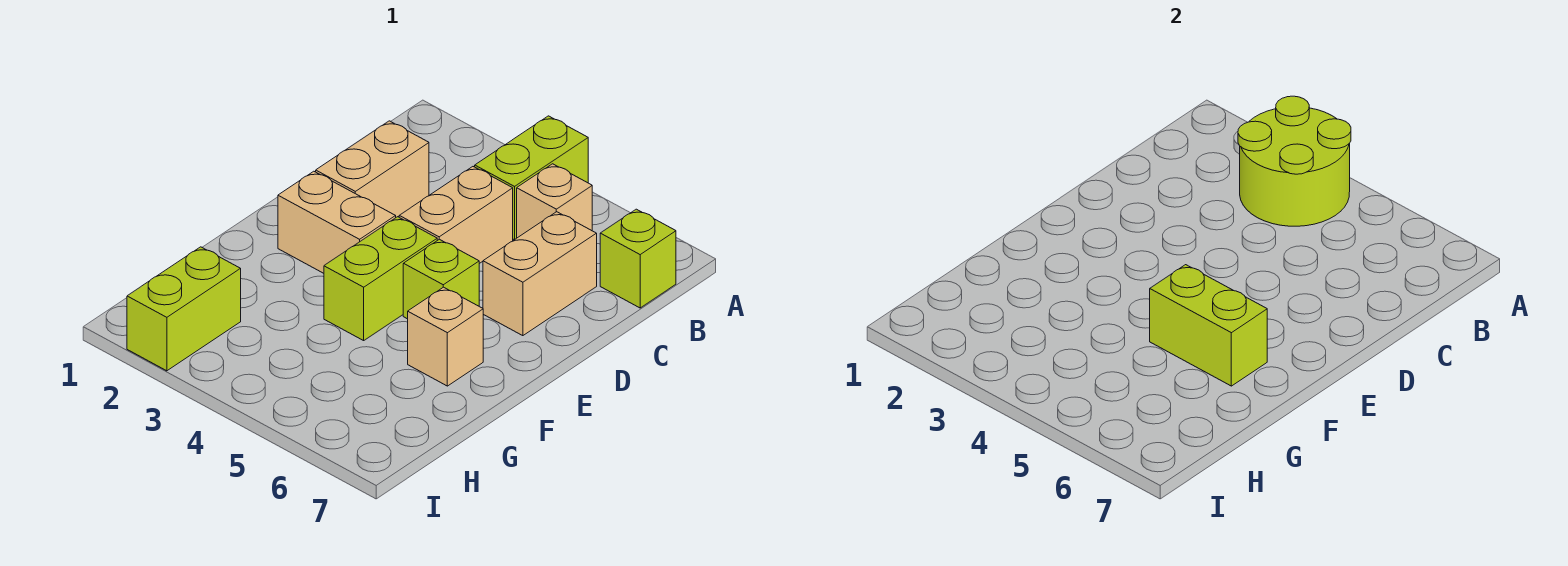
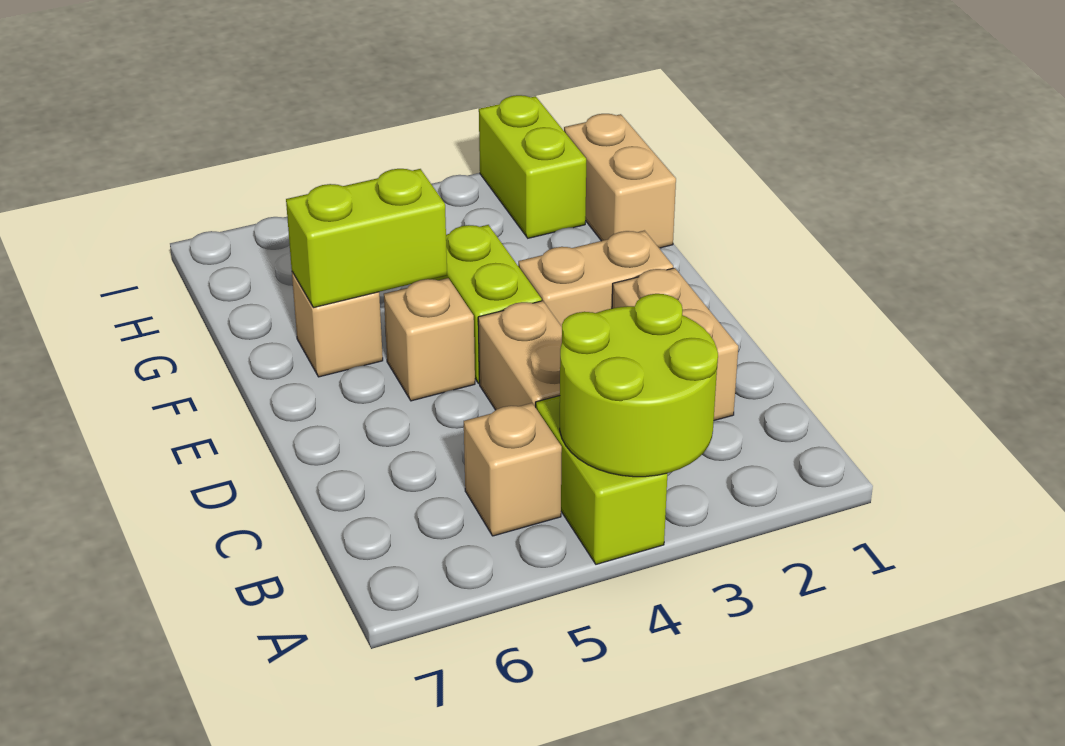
lime brick B7 level 1 -> none
tan brick C6:D6 level 1 -> tan brick G1:H1 level 1
lime brick E5 level 1 -> tan brick E5 level 1

